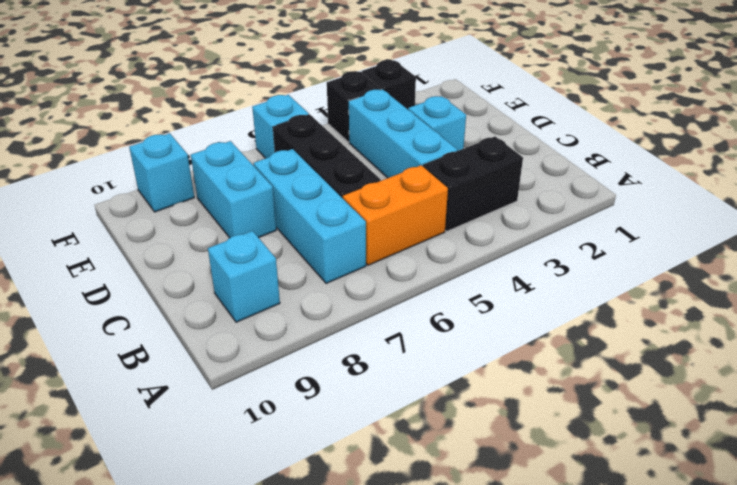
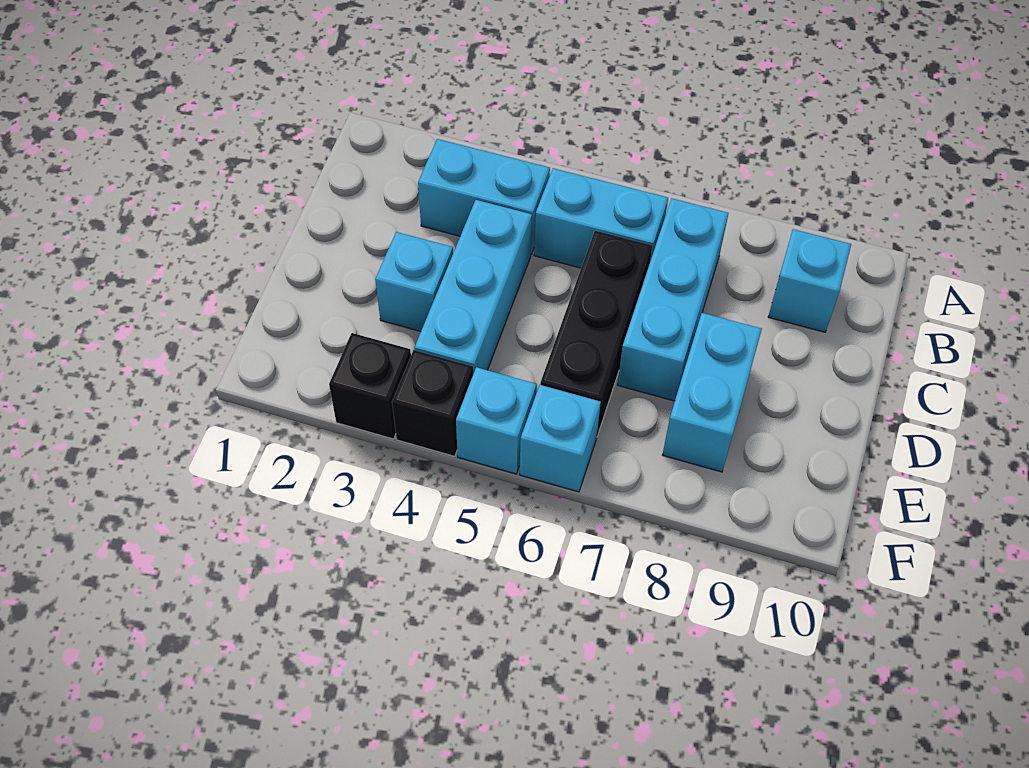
black brick B3:B4 level 1 -> cyan brick B3:B4 level 1
orange brick B5:B6 level 1 -> cyan brick B5:B6 level 1
cyan brick F9 level 1 -> cyan brick F5 level 1

